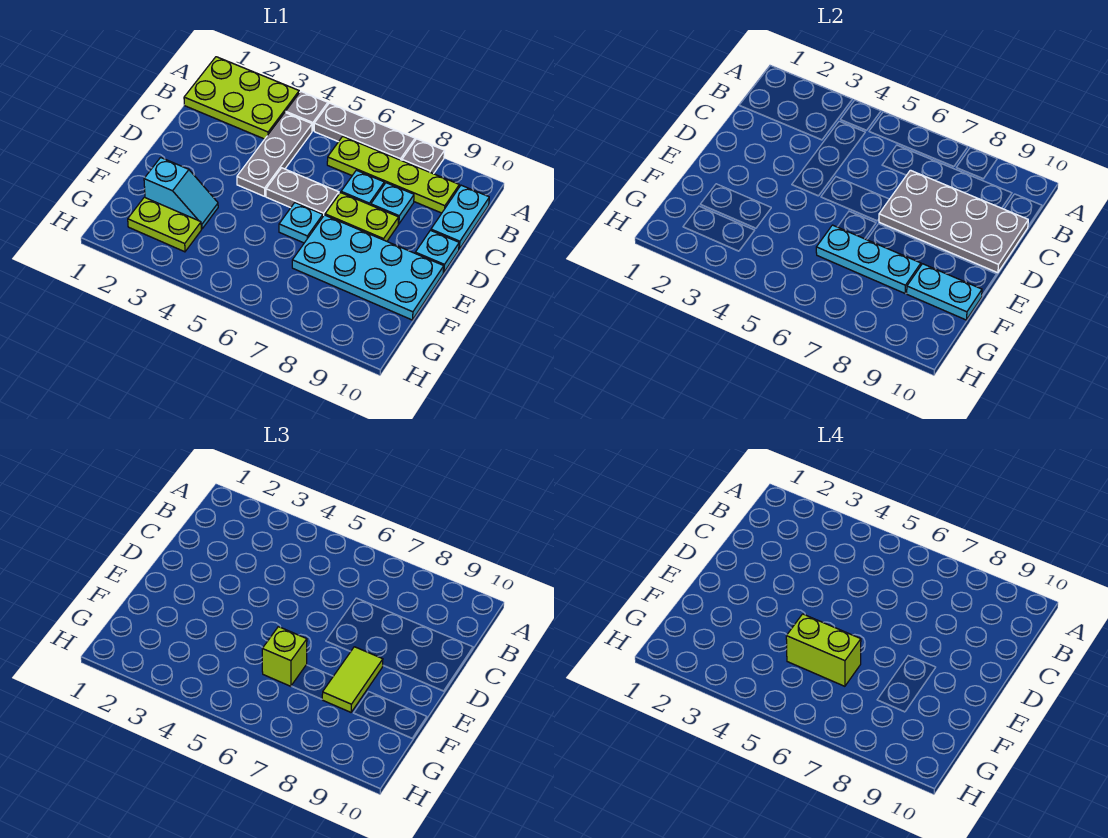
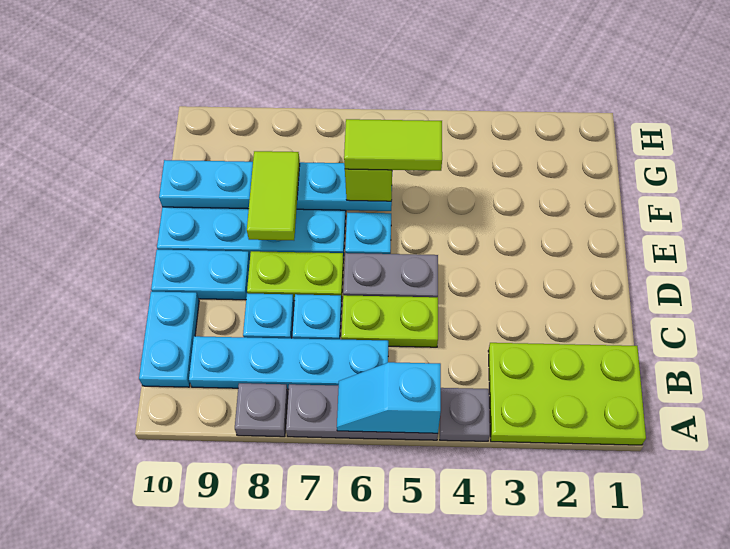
grey plate B4:D4 level 1 -> none
lime plate B6:B9 level 1 -> cyan plate B6:B9 level 1
grey plate C7:D10 level 2 -> none
cyan plate D10 level 1 -> cyan plate D9:D10 level 1
cyan slope F2:F3 level 1 top 2 -> cyan slope A5:A6 level 2 top 5
lime brick F5:F6 level 4 -> lime tile F5:F6 level 4
lime plate G2:G3 level 1 -> lime plate C5:C6 level 1

